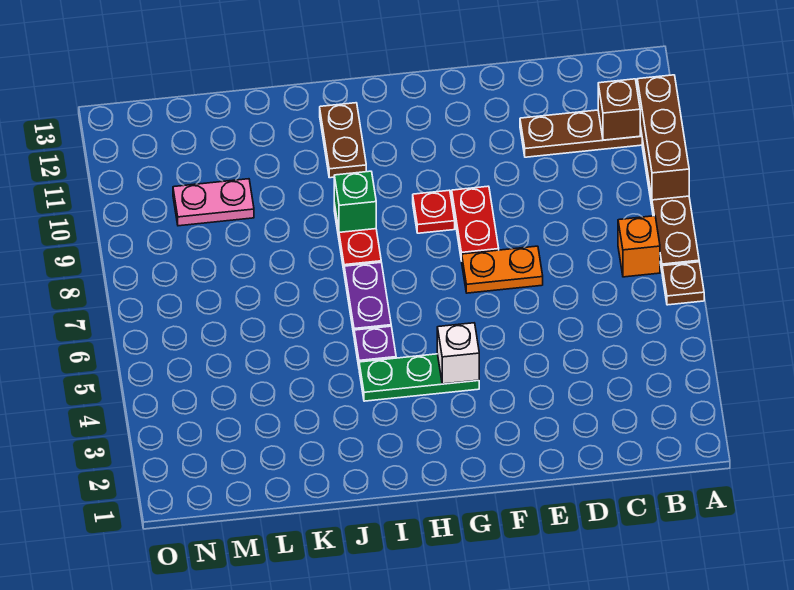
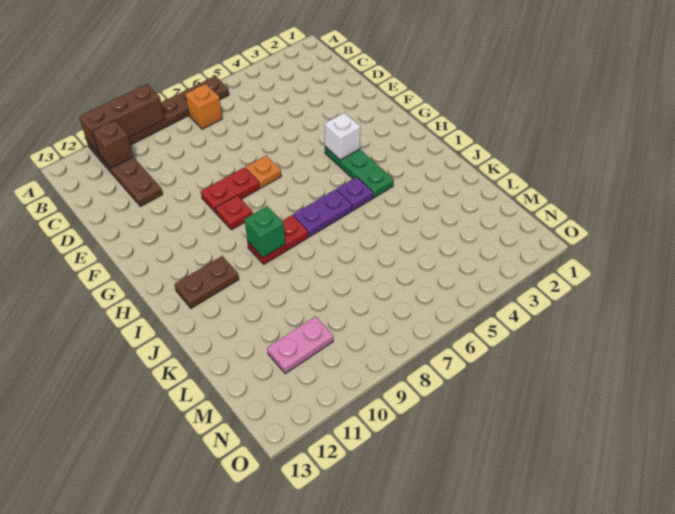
orange plate E7:F7 level 1 -> orange plate F7 level 1
pink plate L10:M10 level 1 -> pink plate M10:M11 level 1

